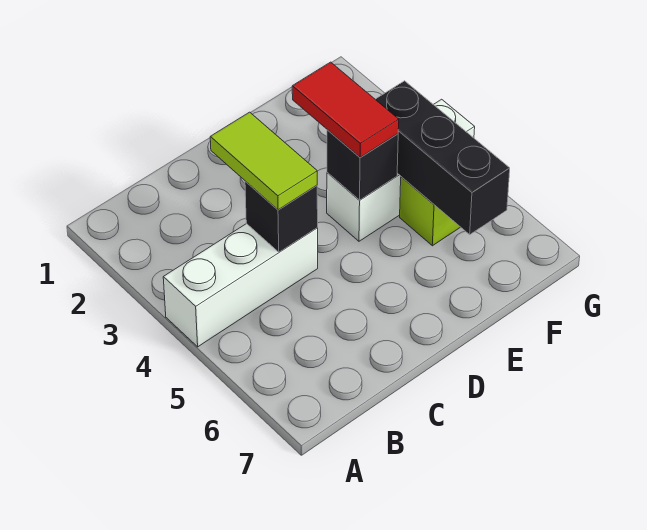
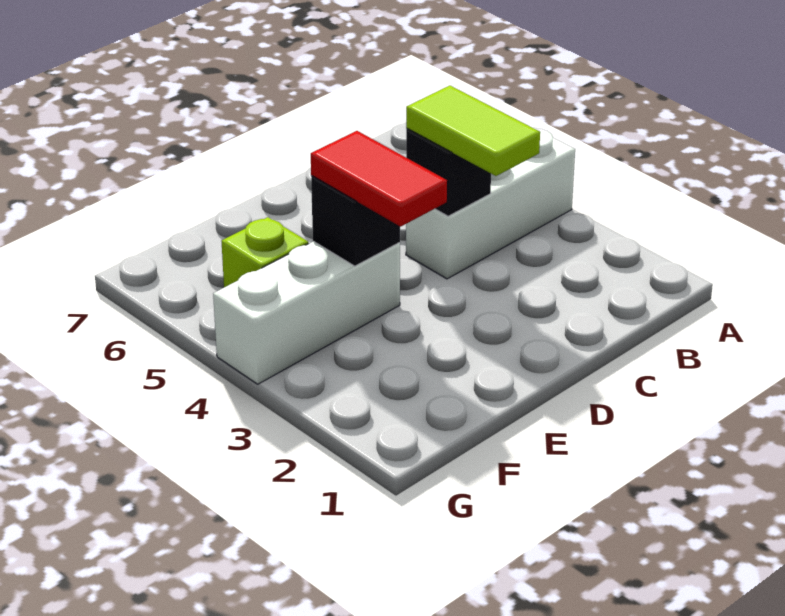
black brick F4:F6 level 2 -> none

